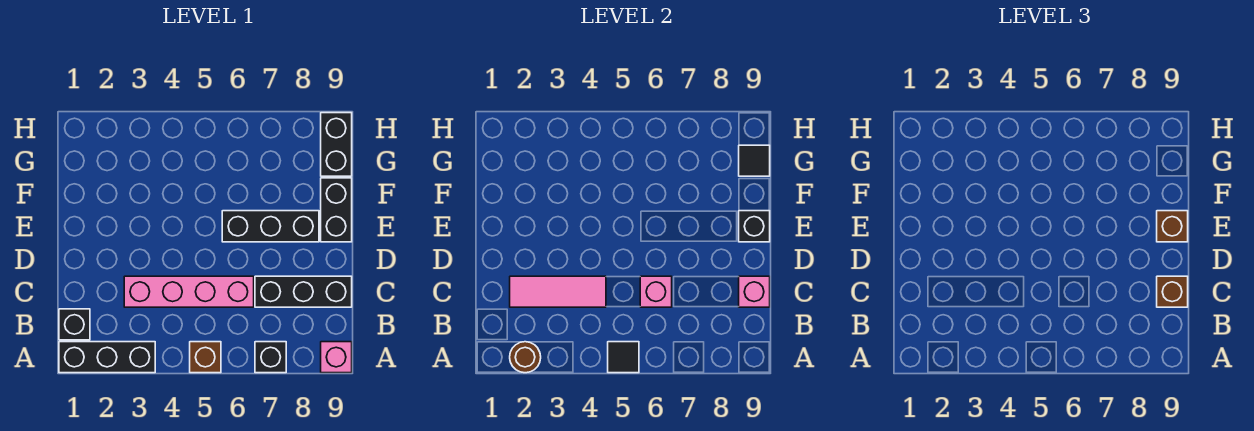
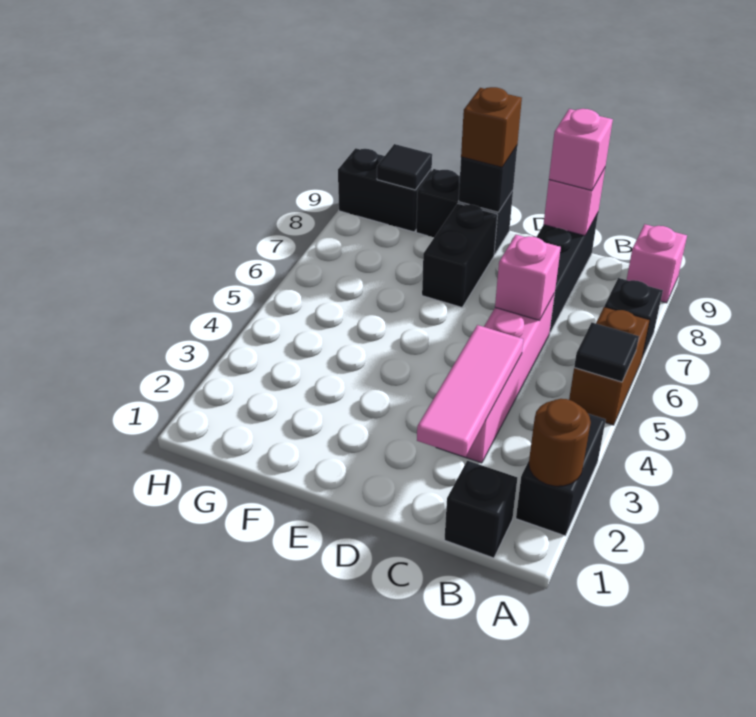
black brick A1:A3 level 1 -> black brick A2:A3 level 1
brown brick A5 level 1 -> brown brick A5:A6 level 1
brown brick C9 level 3 -> pink brick C9 level 3
black brick E6:E8 level 1 -> black brick E7:E8 level 1

